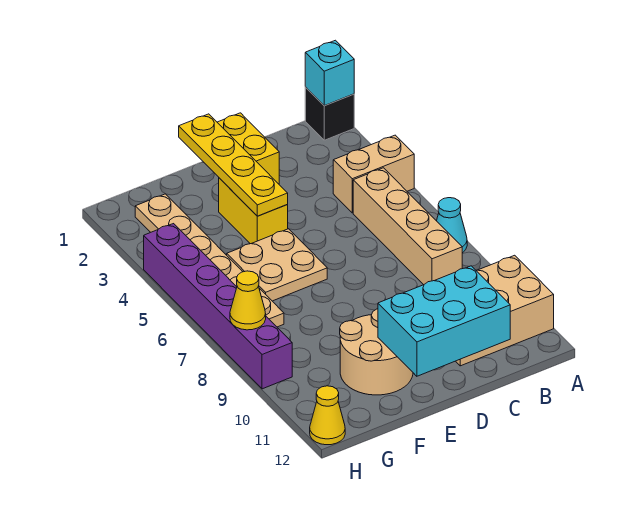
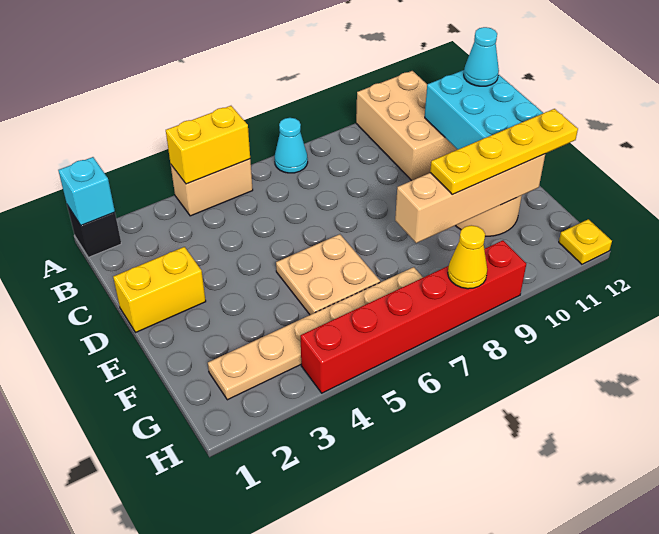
tan brick A4:B4 level 1 -> tan brick A4:A5 level 1
tan brick B5:B8 level 1 -> tan brick F8:F11 level 2
none -> cyan cone C12 level 3
yellow plate E1:E4 level 2 -> yellow plate F9:F12 level 3
yellow brick E3:E4 level 1 -> yellow brick A4:A5 level 2
purple brick H4:H9 level 1 -> red brick H4:H9 level 1
yellow cone H12 level 1 -> yellow plate H12 level 1

